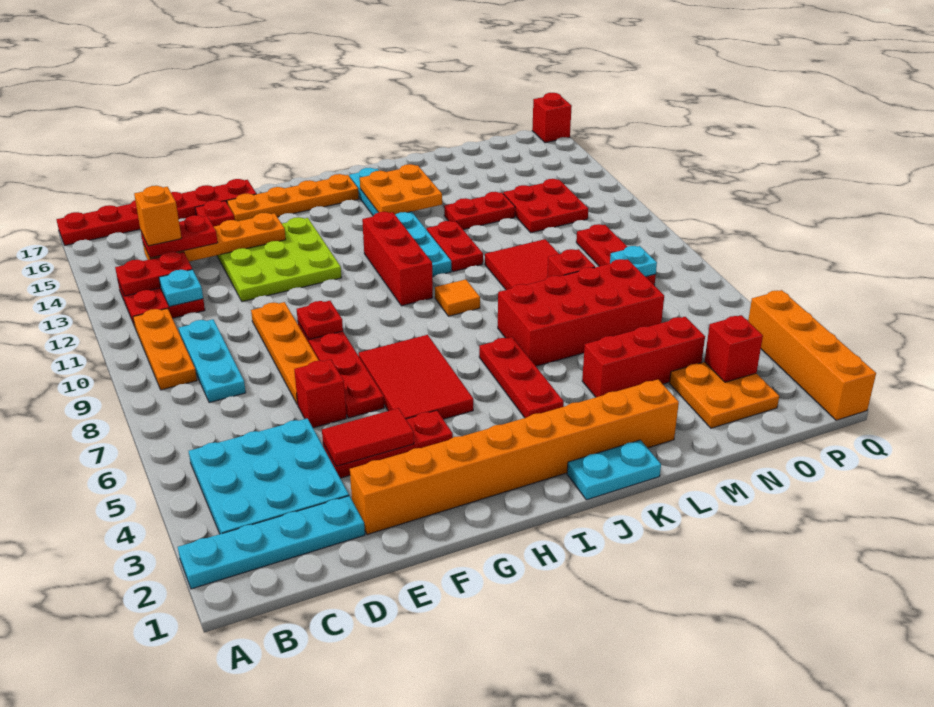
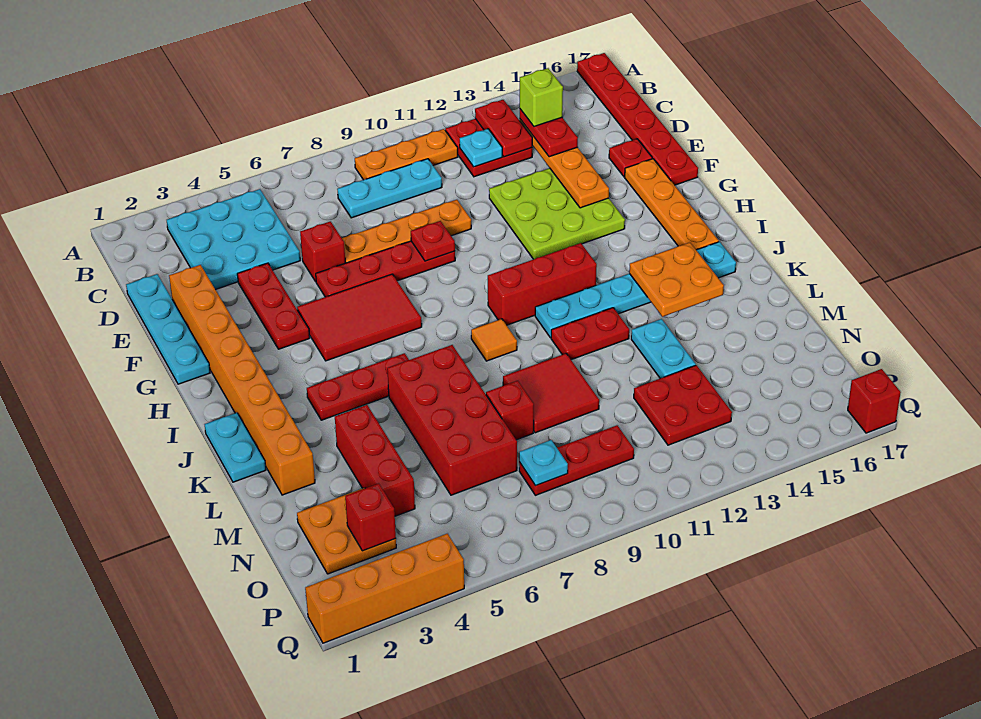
cyan plate A2:D2 level 1 -> cyan plate D1:G1 level 1
orange brick C14 level 4 -> lime brick C14 level 4
red tile E4:F4 level 2 -> none
red plate L13:M13 level 1 -> cyan plate L13:M13 level 1

